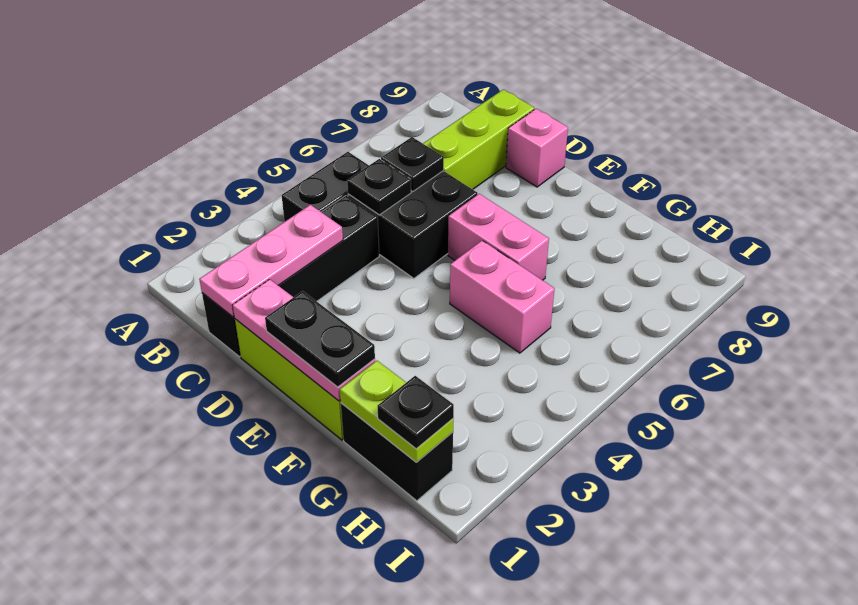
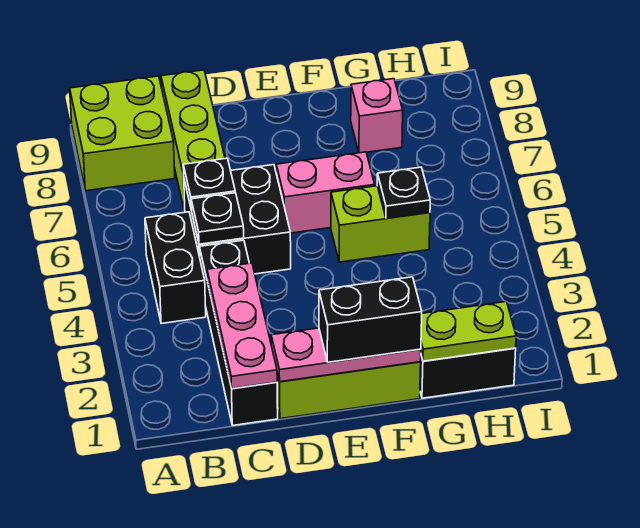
none -> lime brick A8:B9 level 1
pink brick D9 level 1 -> pink brick G8 level 1
black plate E1:F1 level 3 -> black brick E1:F1 level 3
pink brick F5:G5 level 1 -> lime brick F5:G5 level 1
black plate H1 level 3 -> black plate G5 level 2

